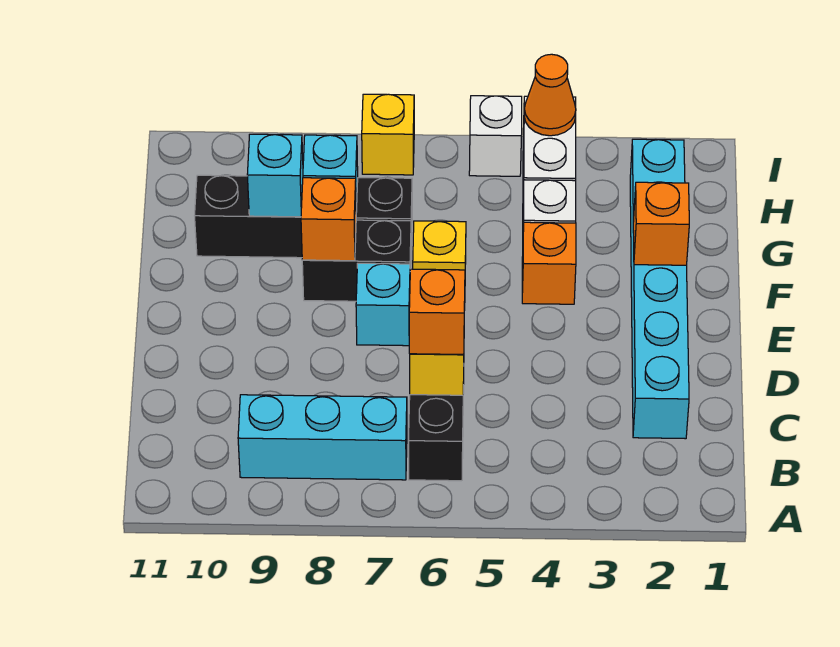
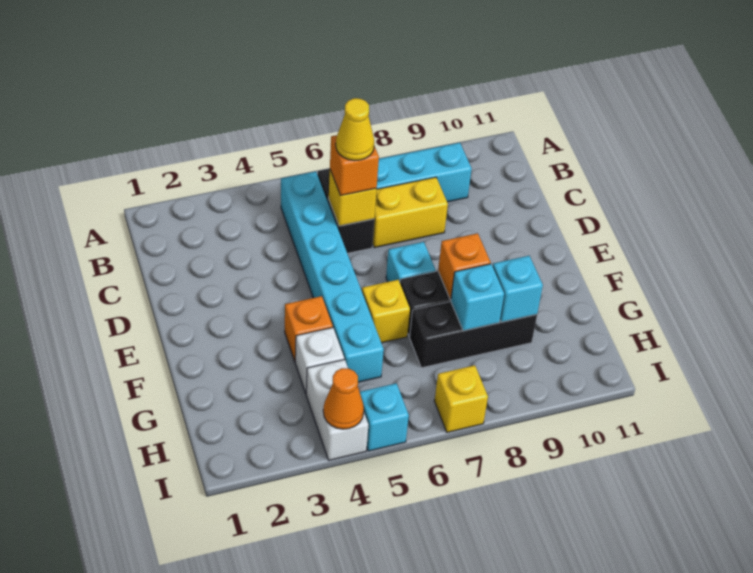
cyan brick C2:H2 level 1 -> cyan brick B5:G5 level 1
none -> yellow cone C6 level 4
none -> yellow brick C7:C8 level 1
orange brick F2 level 2 -> none
black brick G7:G10 level 1 -> black brick G7:G9 level 1
white brick I5 level 1 -> cyan brick I5 level 1

